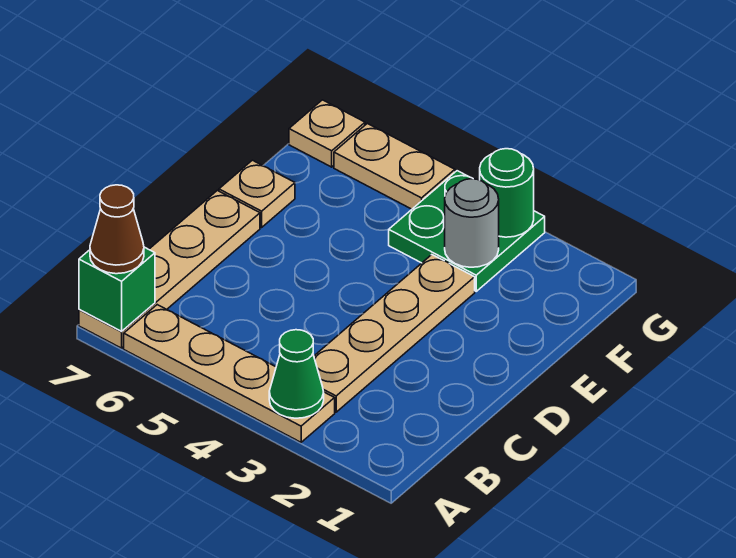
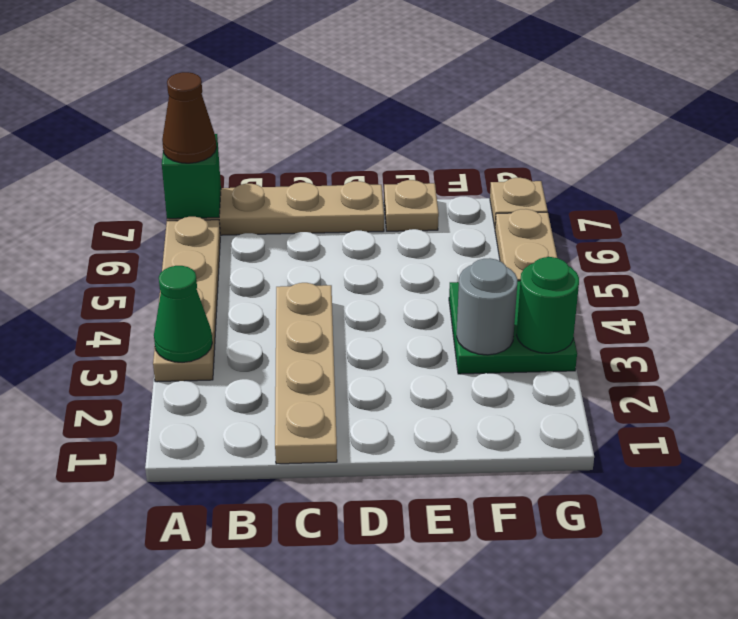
tan plate B3:E3 level 1 -> tan plate C1:C4 level 1

